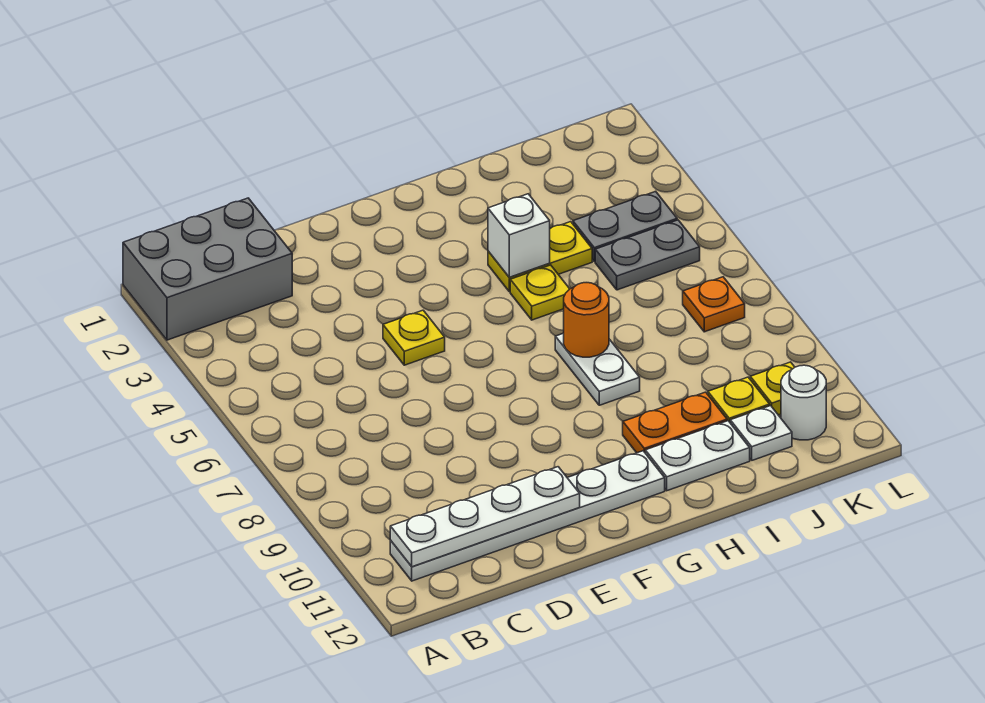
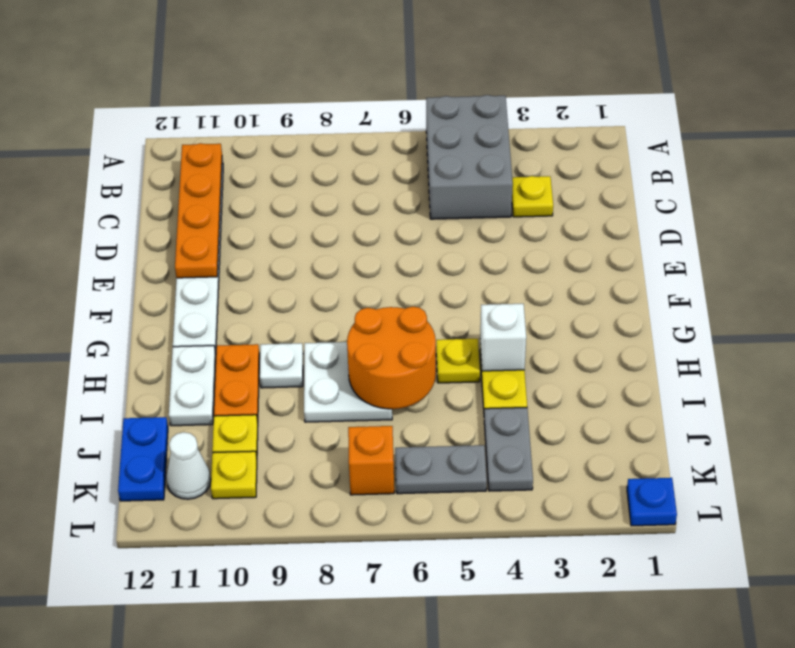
grey brick A1:C2 level 1 -> grey brick A4:C5 level 1
white plate B11:E11 level 2 -> orange plate B11:E11 level 2
yellow plate E5 level 1 -> yellow plate C3 level 1
white plate H7:H8 level 1 -> white plate H7:I8 level 1
orange round brick H7 level 2 -> orange round brick H6:I7 level 2
grey plate J5:K5 level 1 -> grey plate K5:K6 level 1
white plate J11 level 1 -> white plate H9 level 1
none -> blue plate J12:K12 level 1
orange plate K7 level 1 -> orange brick K7 level 1
white round brick K11 level 1 -> white cone K11 level 1
none -> blue plate L1 level 1

